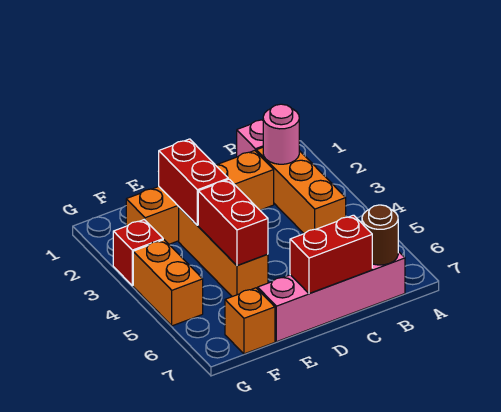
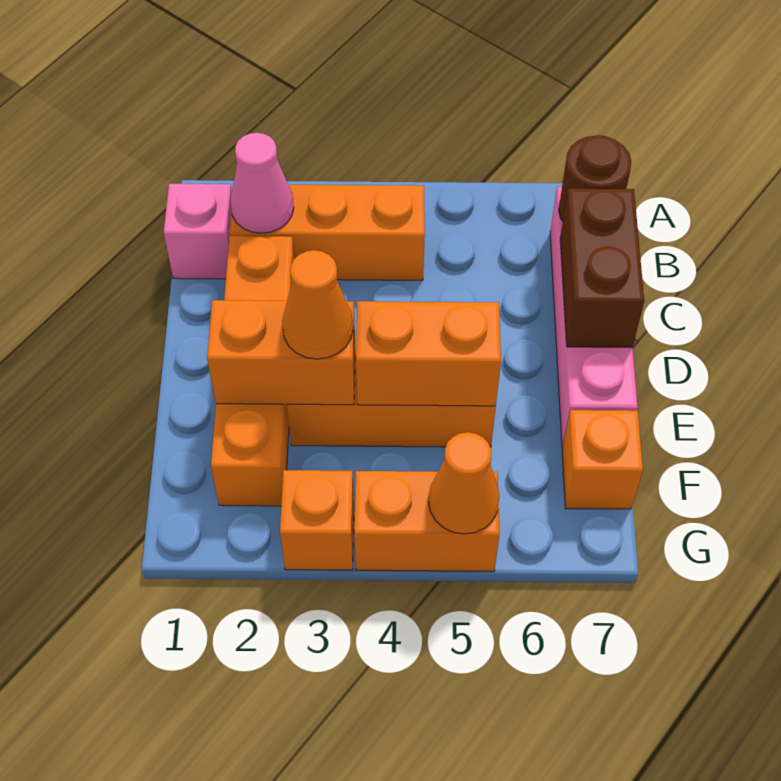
pink round brick B2 level 2 -> pink cone B2 level 2
red brick C7:D7 level 2 -> brown brick C7:D7 level 2
red brick E2:E3 level 2 -> orange brick E2:E3 level 2
none -> orange cone E3 level 3
red brick E4:E5 level 2 -> orange brick E4:E5 level 2
red brick G3 level 1 -> orange brick G3 level 1
none -> orange cone G5 level 2

